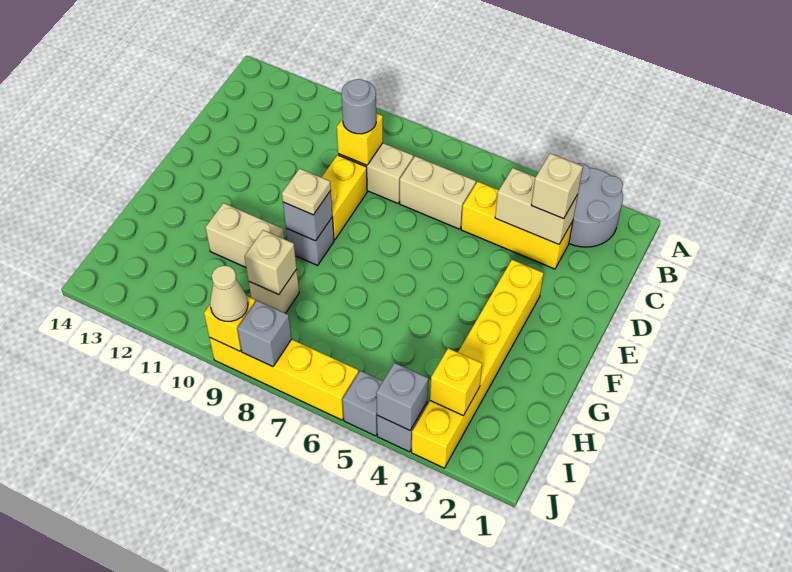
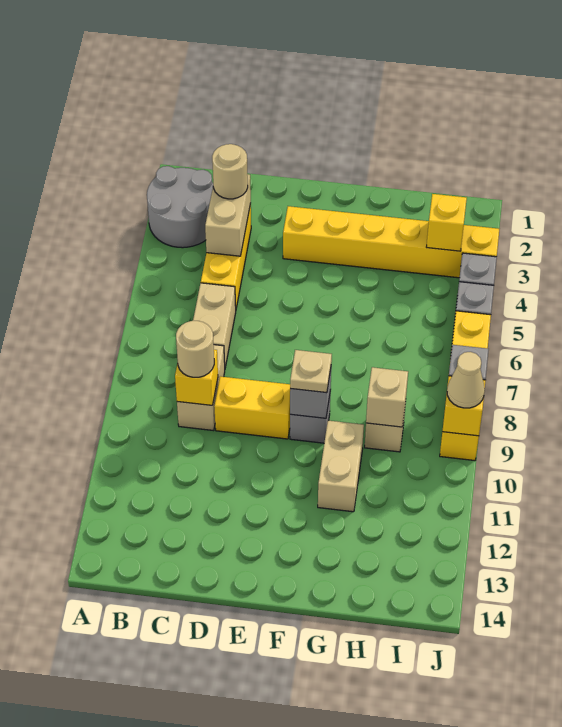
tan brick C3 level 3 -> tan round brick C3 level 3
grey round brick C9 level 3 -> tan round brick C9 level 3
grey brick J4 level 2 -> none

